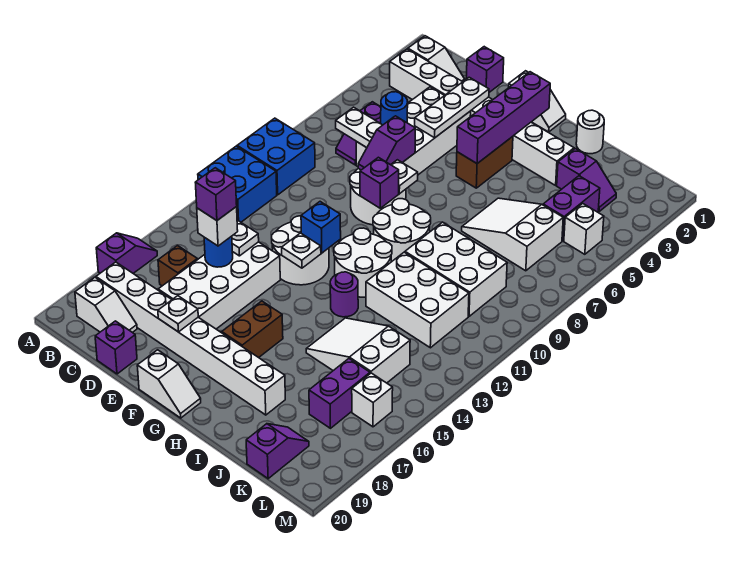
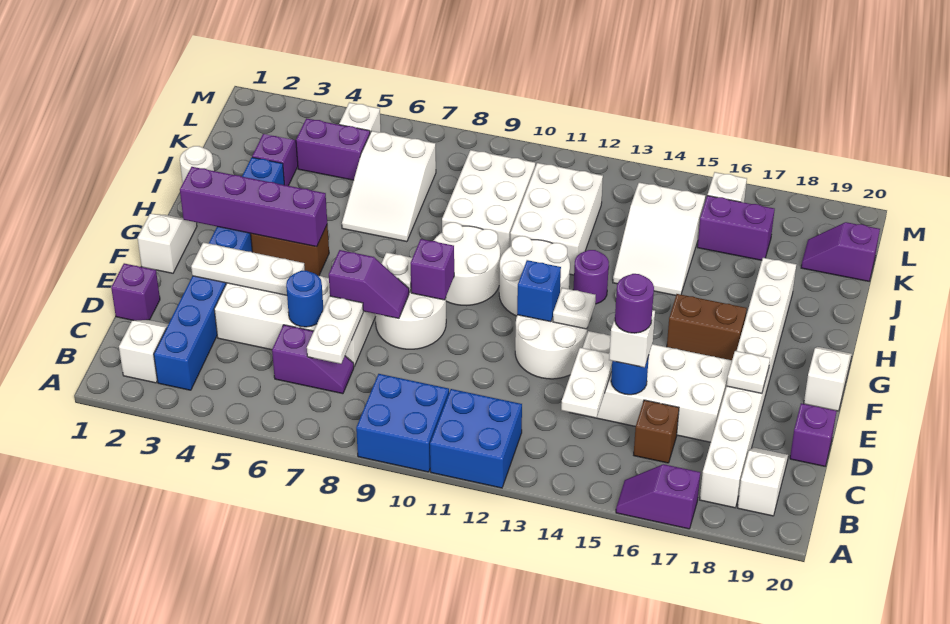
white brick B3:I3 level 1 -> blue brick B3:I3 level 1
purple brick D15 level 4 -> purple round brick D15 level 4

